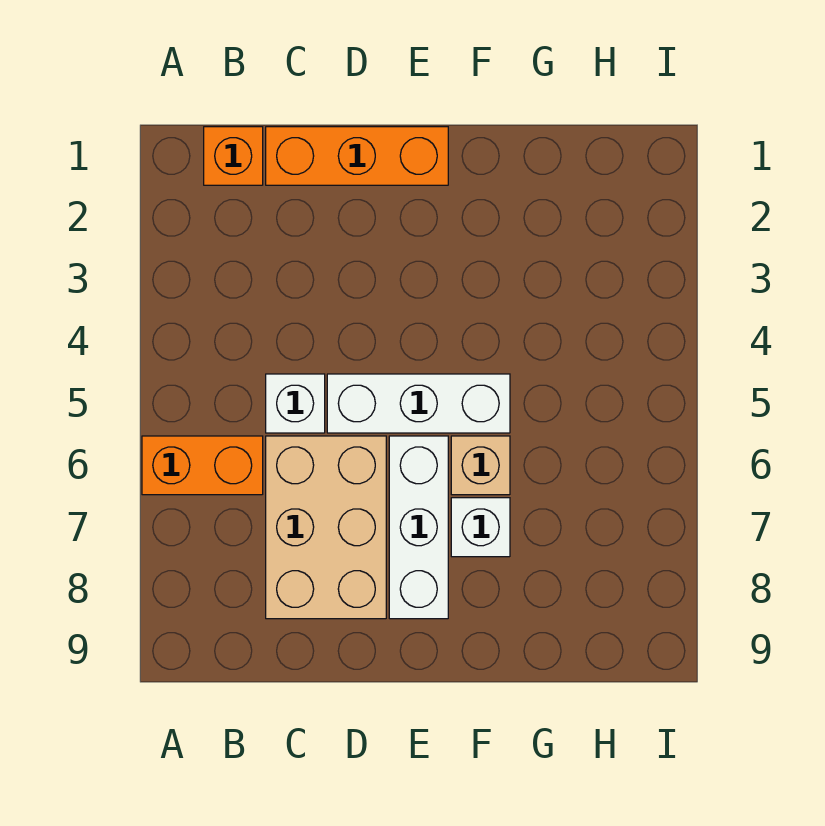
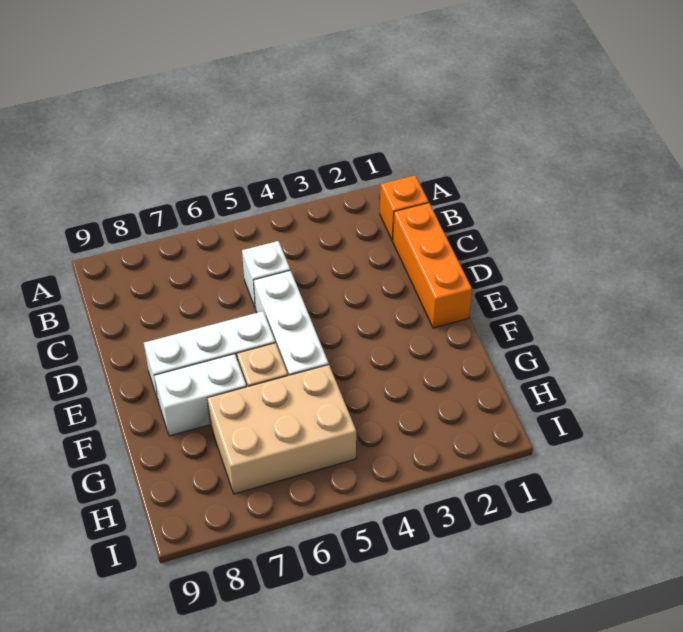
orange brick A6:B6 level 1 -> none
tan brick C6:D8 level 1 -> tan brick G5:H7 level 1
white brick F7 level 1 -> white brick F7:F8 level 1

